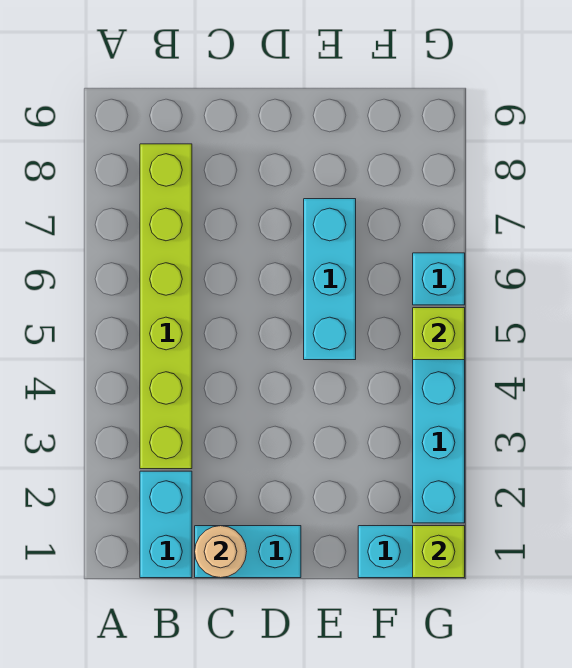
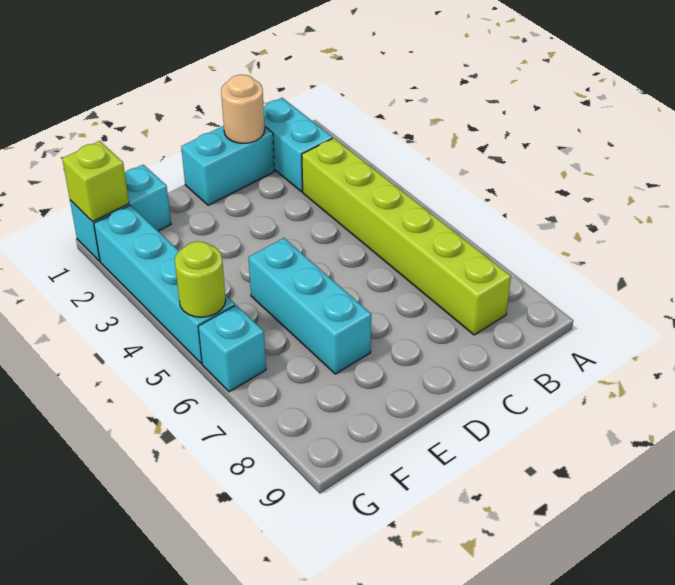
lime brick G5 level 2 -> lime round brick G5 level 2

